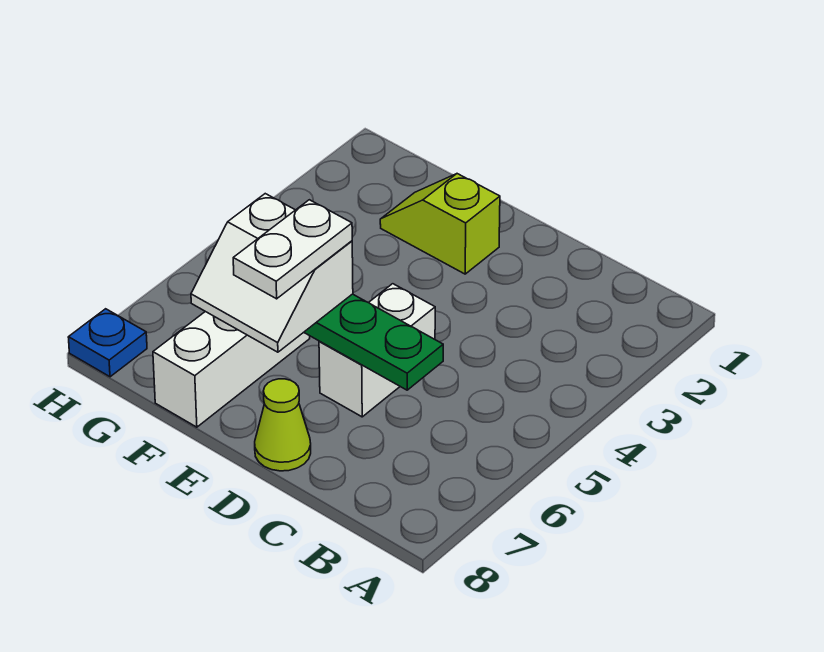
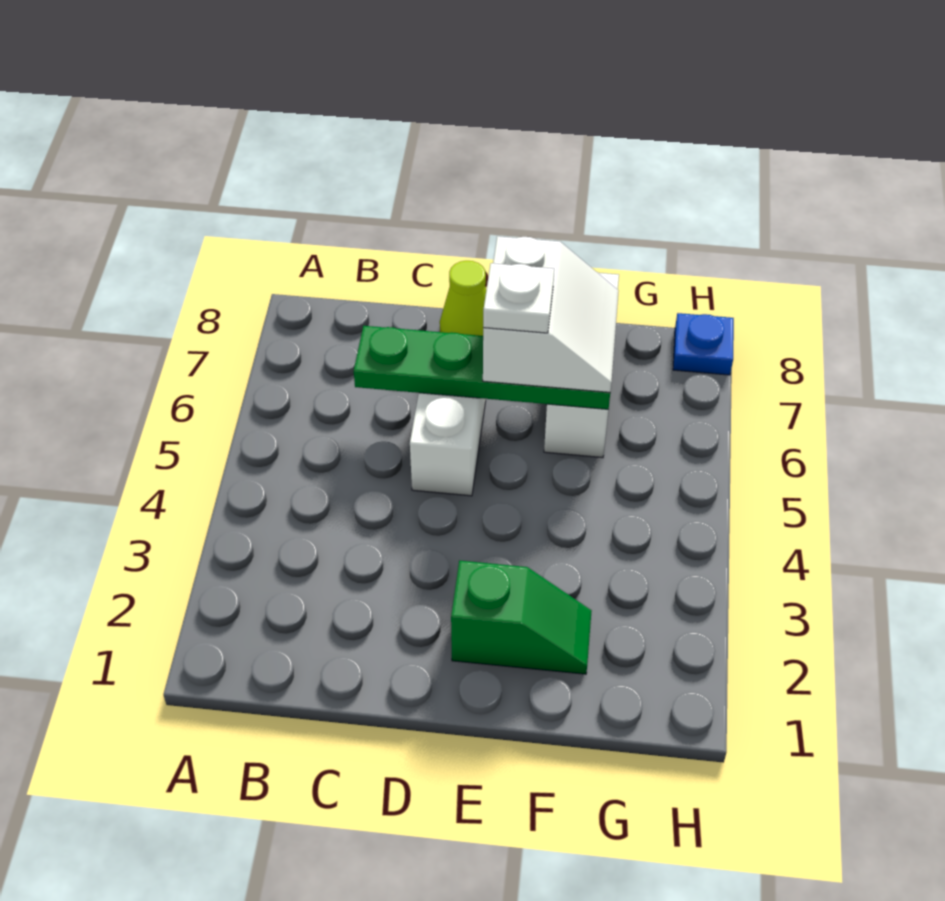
lime slope E2:F2 level 1 top E -> green slope E2:F2 level 1 top E
white slope E6:F7 level 3 top 6 -> white slope E6:F7 level 3 top E
white plate E6:E7 level 4 -> white plate E6 level 4

